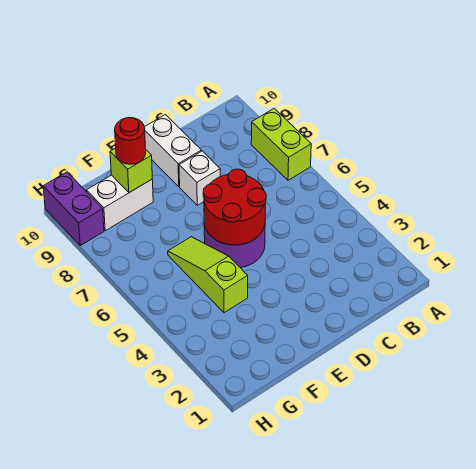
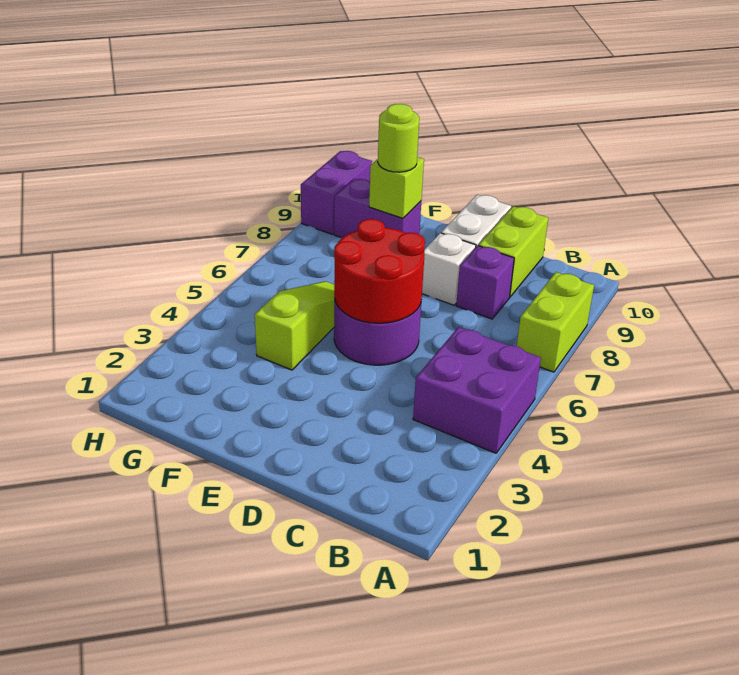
none -> purple brick A4:B5 level 1
none -> purple brick C8 level 1
none -> lime brick C9:C10 level 1
white brick F9:G9 level 1 -> purple brick F9:G9 level 1
red round brick F9 level 3 -> lime round brick F9 level 3

